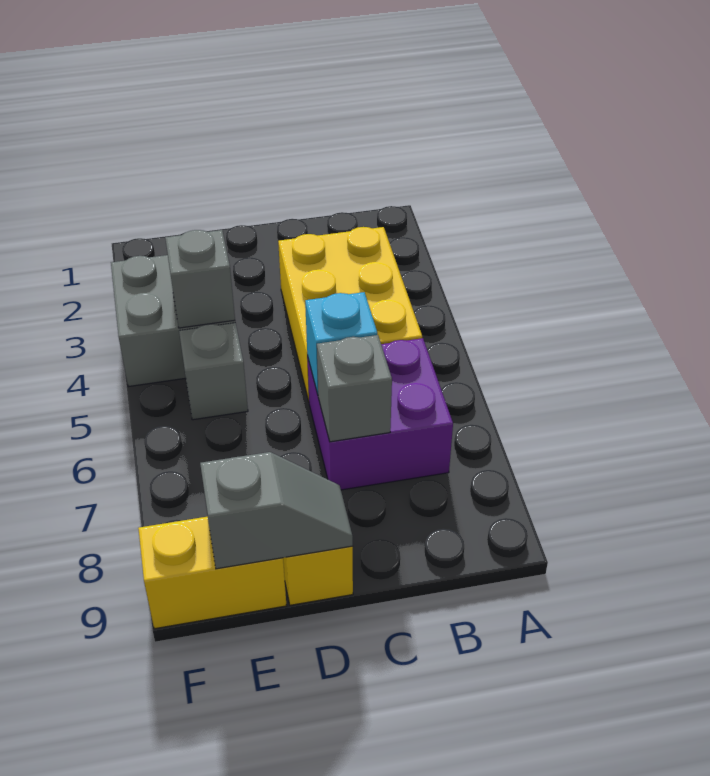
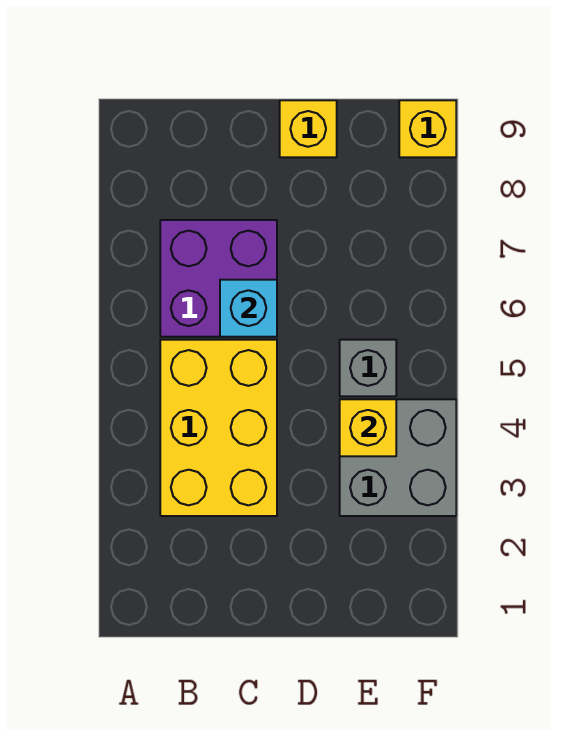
grey brick C7 level 2 -> none
grey slope D9:E9 level 2 top E -> none
grey brick E4 level 2 -> yellow brick E4 level 2
yellow brick E9:F9 level 1 -> yellow brick F9 level 1

